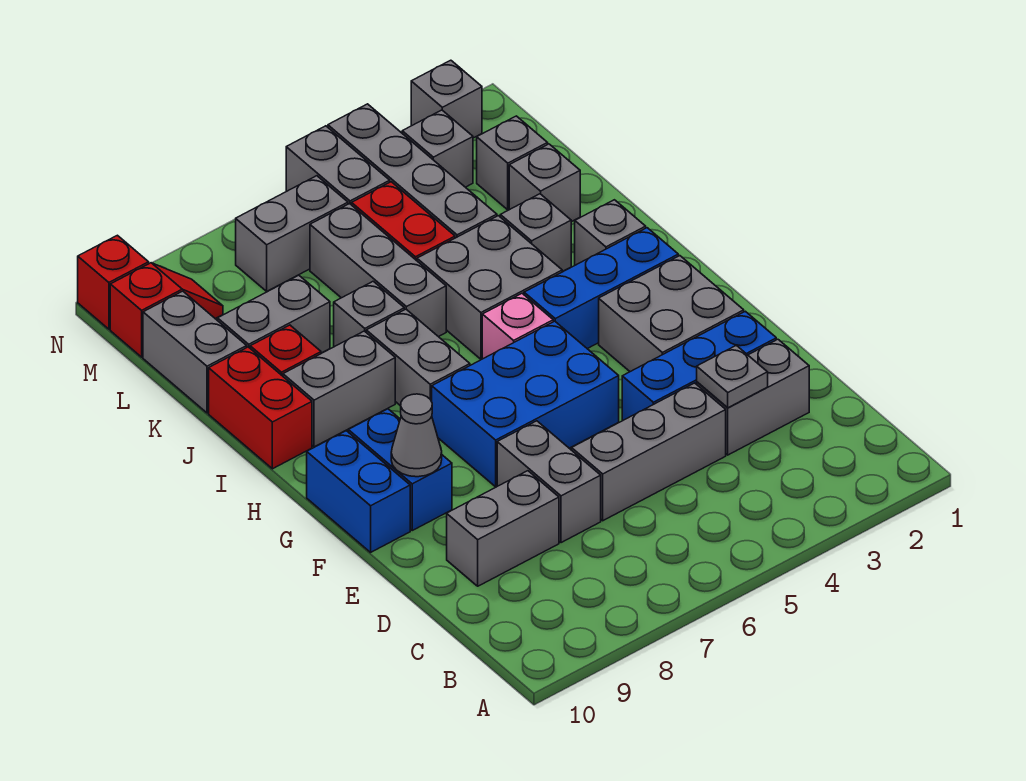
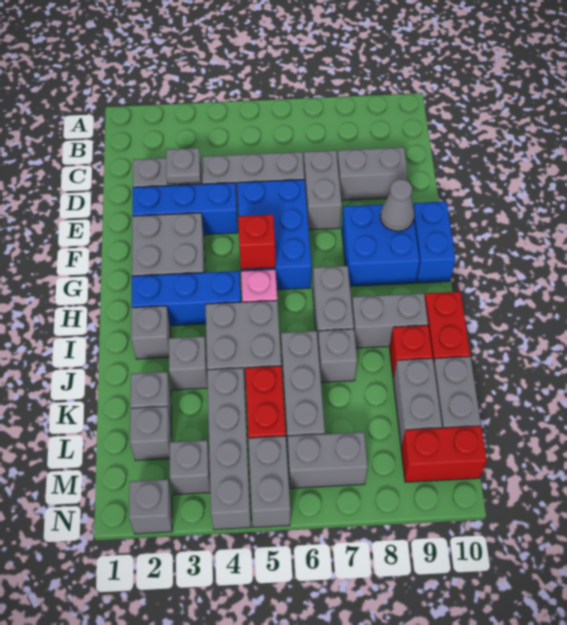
blue brick F5:G7 level 1 -> blue brick E5:G6 level 1
blue brick F9:G9 level 1 -> blue brick F8:G9 level 1
grey brick K8:K9 level 1 -> grey brick K9:L9 level 1
red slope M9:M10 level 1 top 10 -> red brick M9:M10 level 1
red brick N10 level 1 -> red brick G5 level 2

